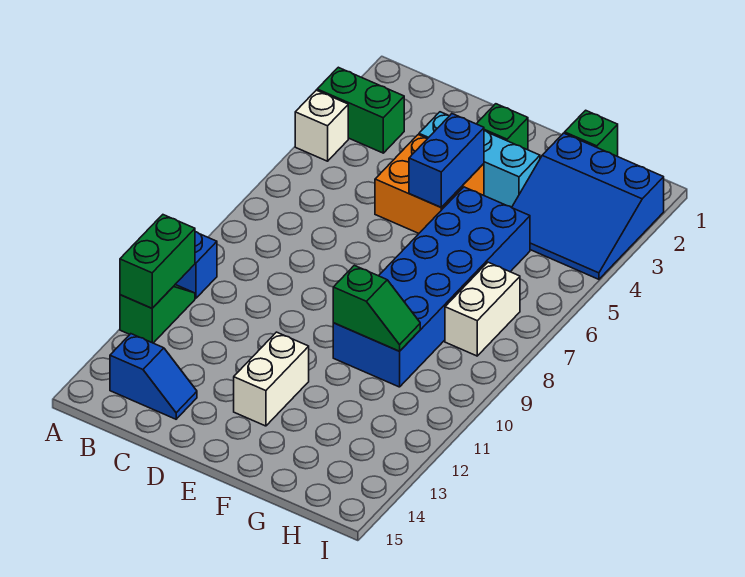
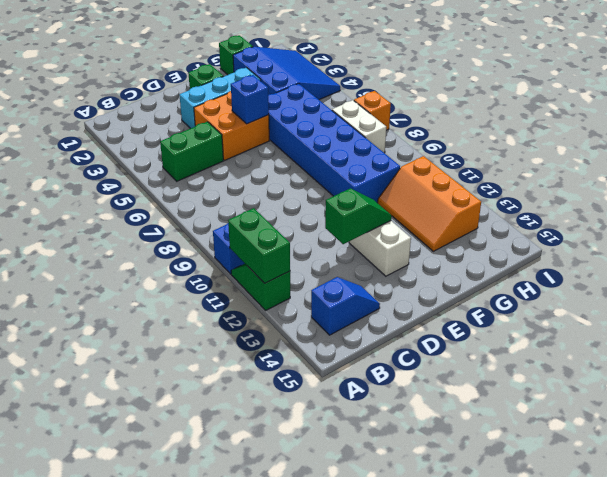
green brick A3:B3 level 1 -> green brick B5:C5 level 1
white brick A4 level 1 -> none
blue brick E4:E5 level 2 -> blue brick E5 level 2
green slope F10:G10 level 2 top F -> green slope D12:E12 level 2 top D
blue slope G2:I4 level 1 top 2 -> blue slope G2:I4 level 1 top G
none -> orange slope G11:H13 level 1 top H
none -> orange brick I7 level 1

